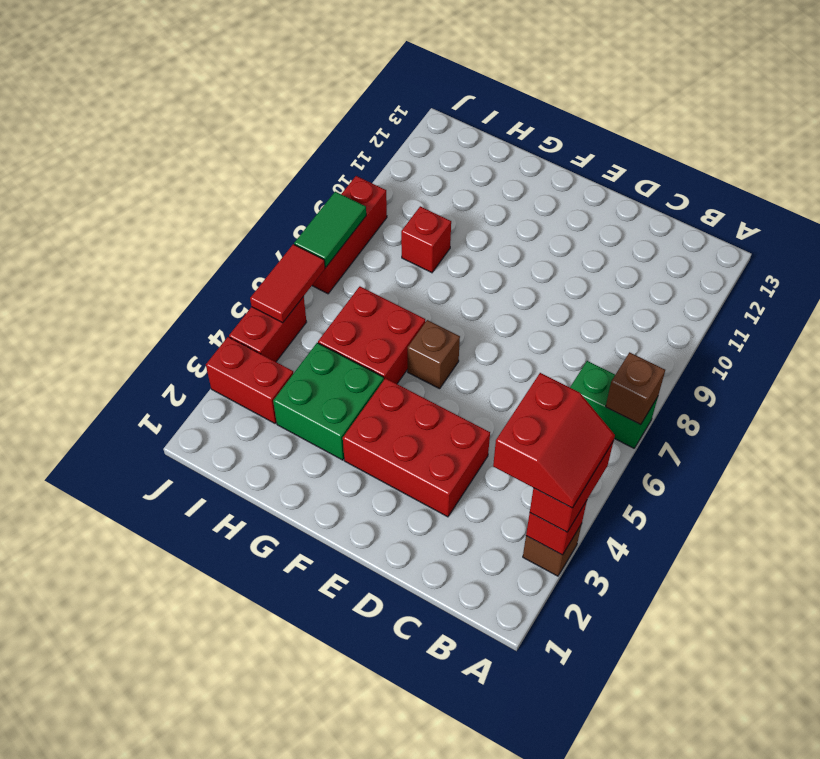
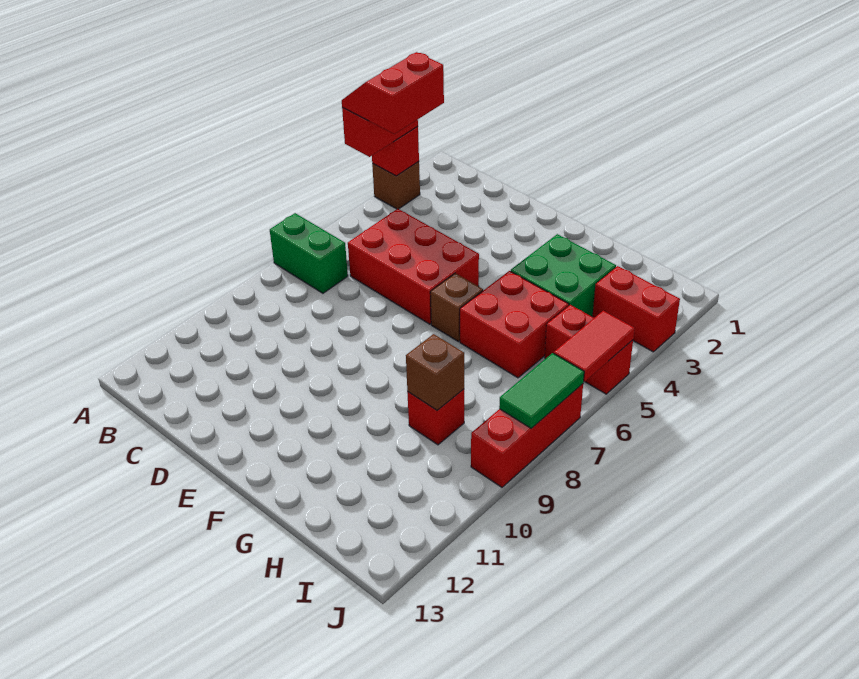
brown brick A7 level 2 -> brown brick H9 level 2
red brick D3:F4 level 1 -> red brick C5:E6 level 1
red brick J4:J5 level 1 -> red brick I5:J5 level 1

